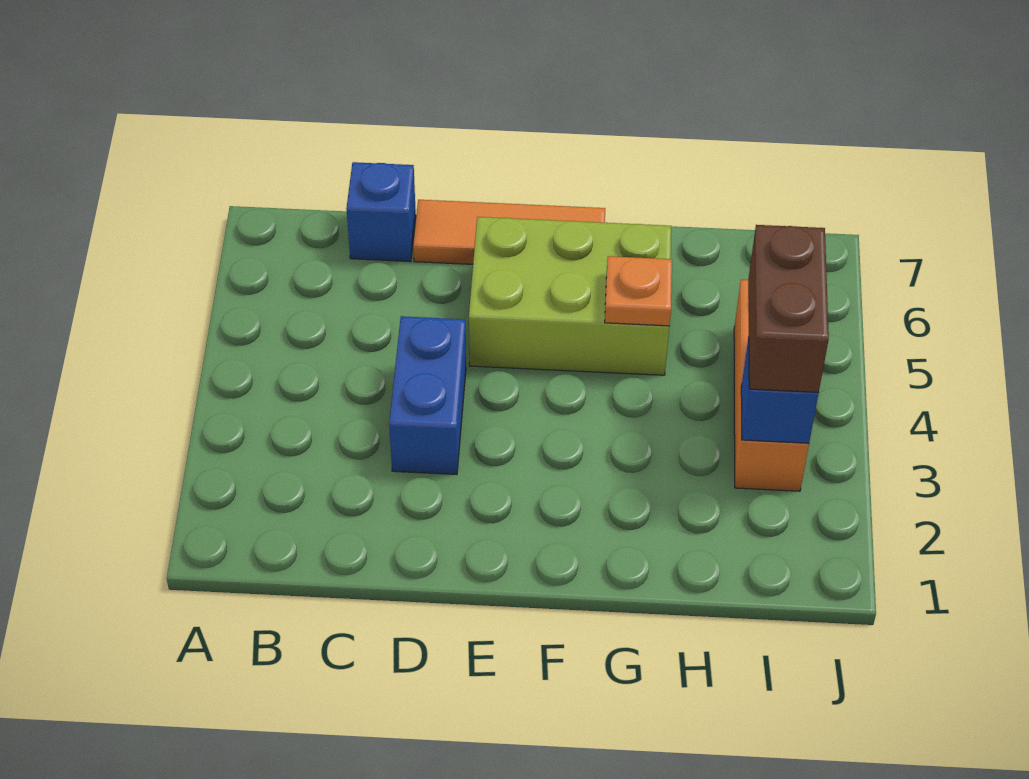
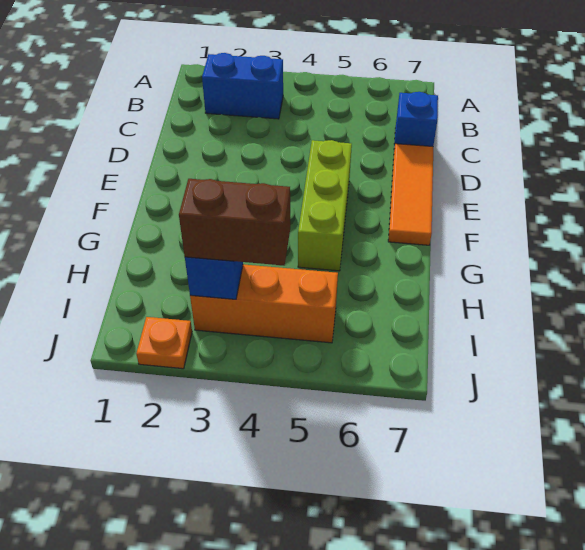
blue brick D3:D4 level 1 -> blue brick B2:B3 level 1
lime brick E5:G6 level 1 -> lime brick E5:G5 level 1
orange plate G5 level 2 -> orange plate J2 level 1

